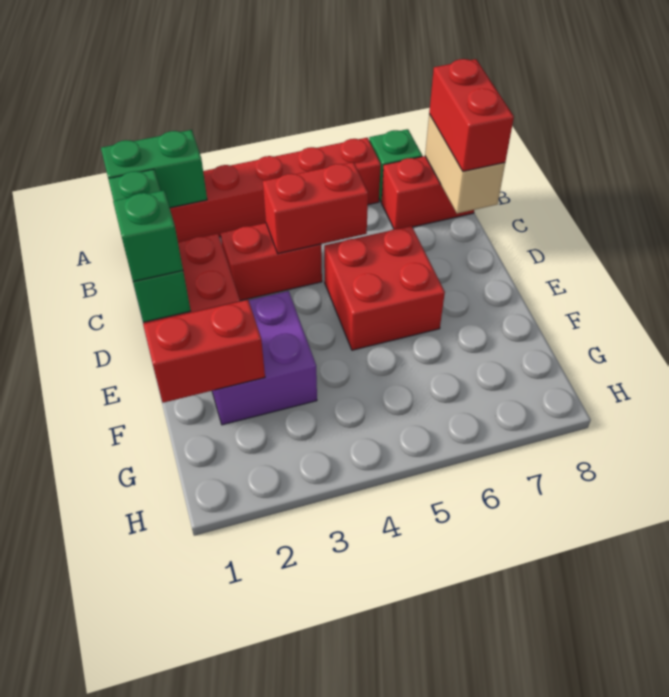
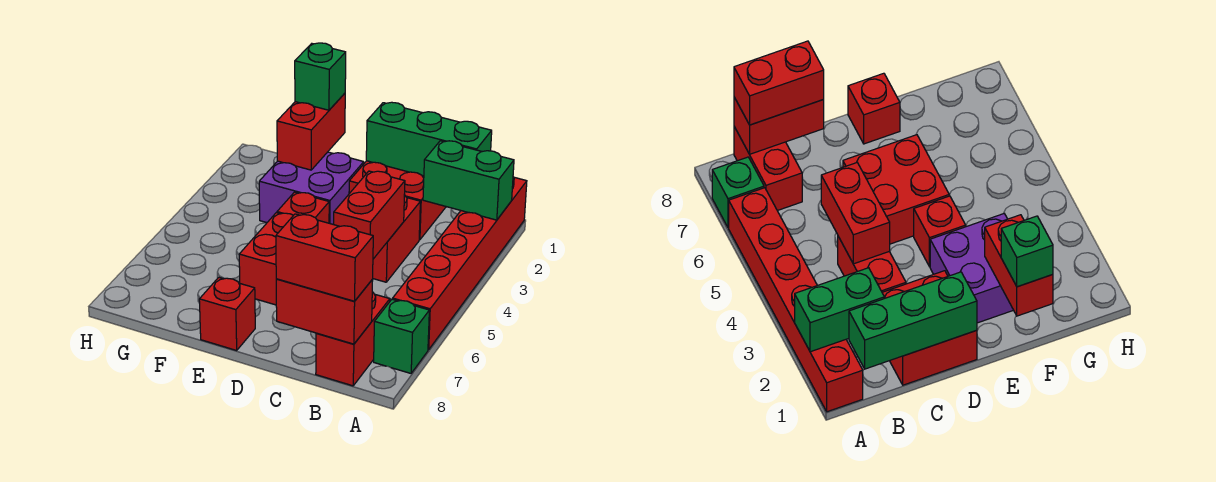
green brick A1:A2 level 2 -> green brick A2:B2 level 2
tan brick B8:C8 level 2 -> red brick B8:C8 level 2
green brick D1 level 3 -> green brick F1 level 3
none -> red brick E4 level 1
none -> red brick E8 level 1

